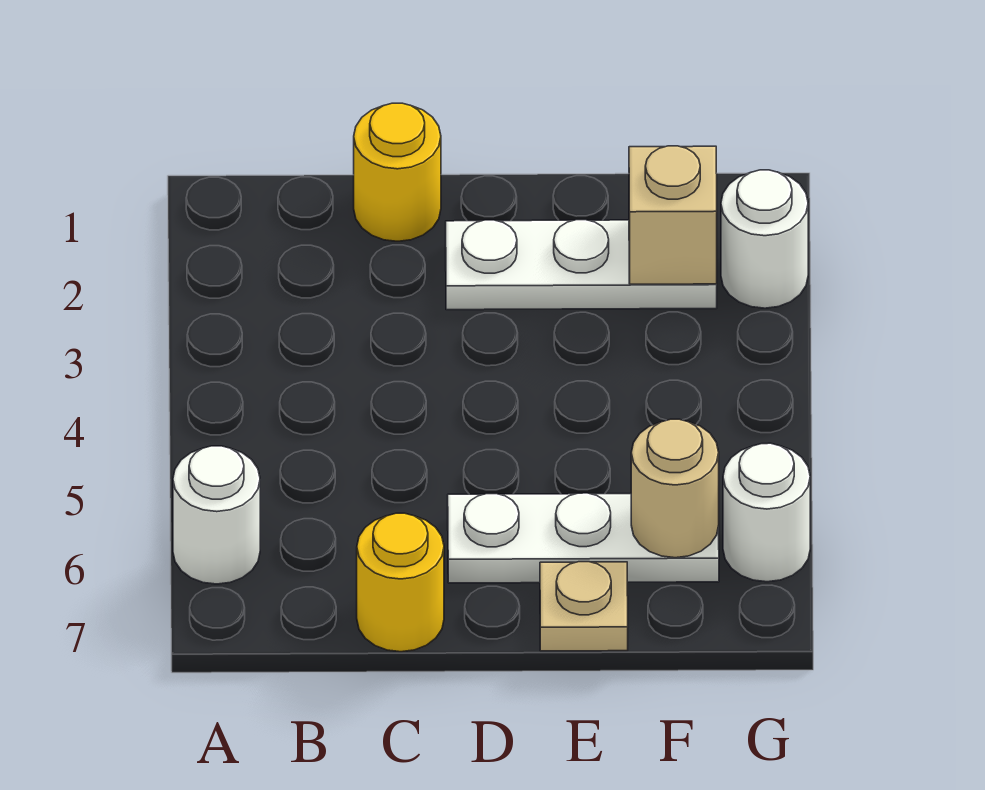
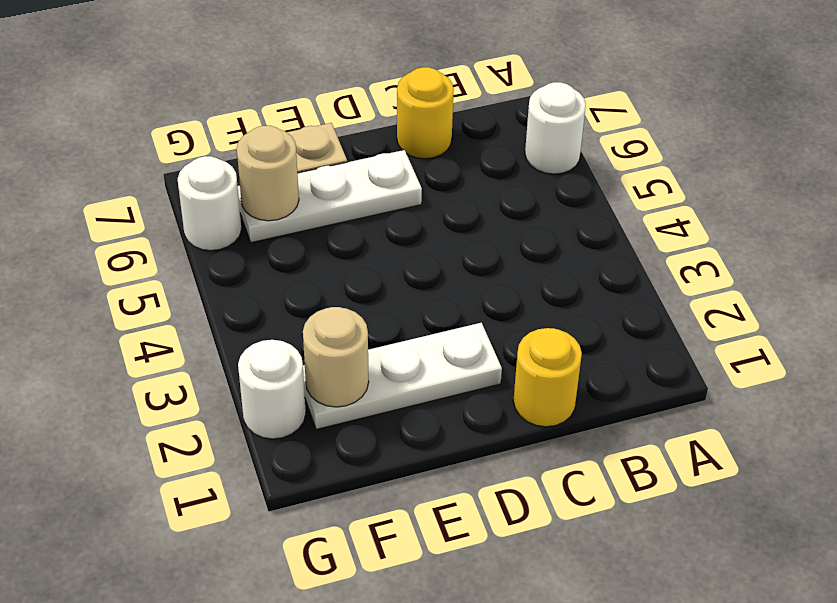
tan brick F2 level 2 -> tan round brick F2 level 2

